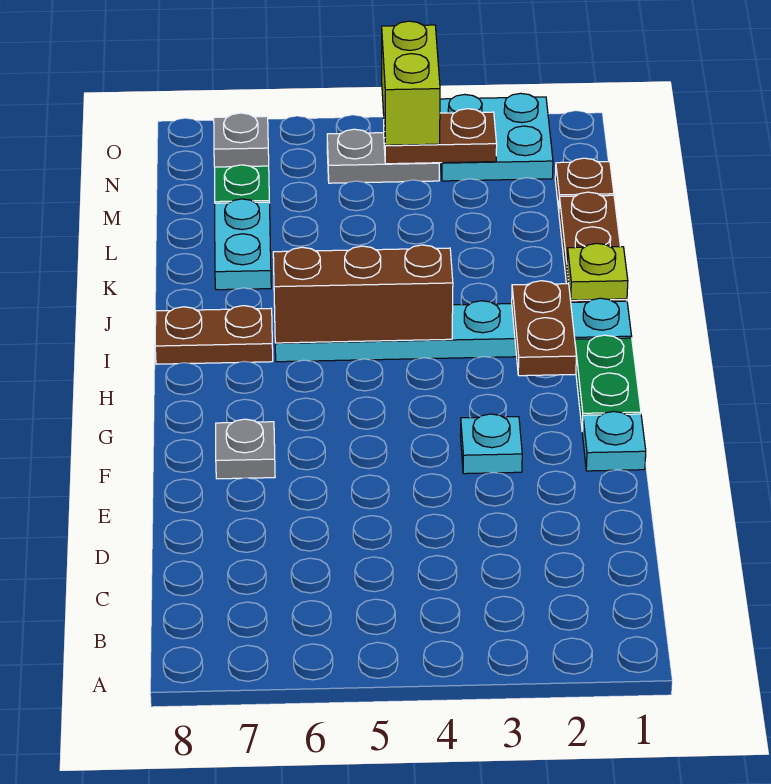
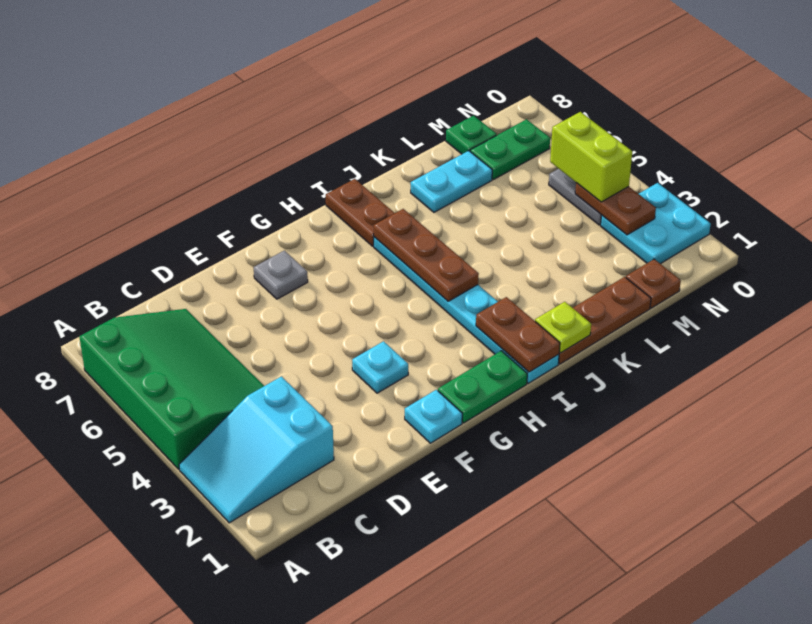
none -> cyan slope A2:C3 level 1 top C
none -> green slope A4:C7 level 1 top A
brown plate H2:I2 level 2 -> brown plate I1:I2 level 2
brown brick I4:I6 level 2 -> brown plate I4:I6 level 2
none -> green plate M8 level 1
lime brick N4:O4 level 3 -> lime brick N4:N5 level 3
grey plate N7 level 2 -> none

